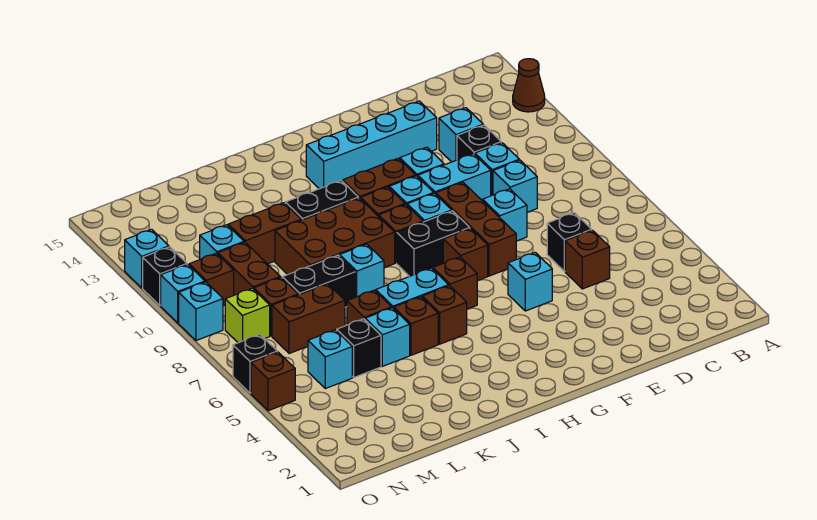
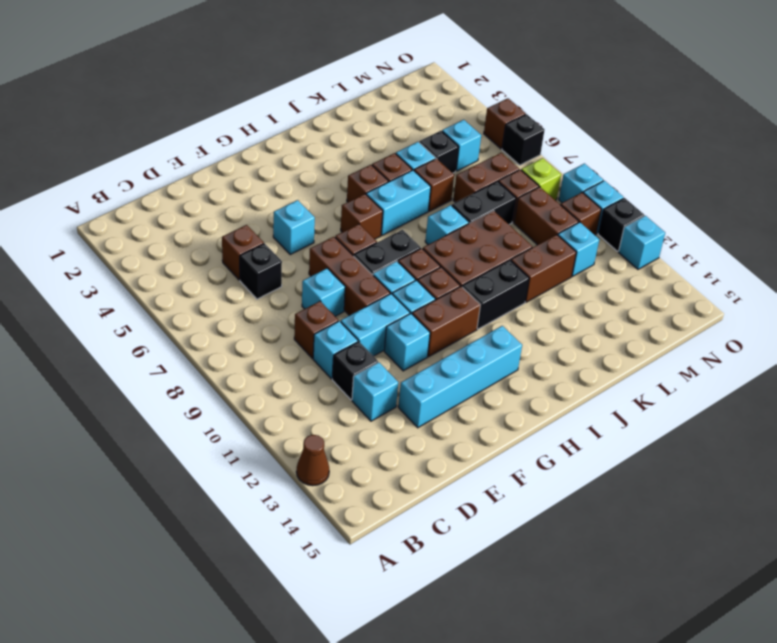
cyan brick D9 level 1 -> brown brick D9 level 1

